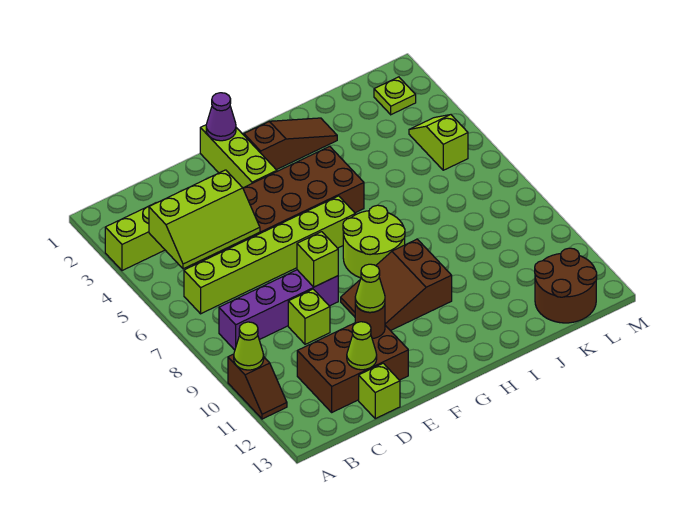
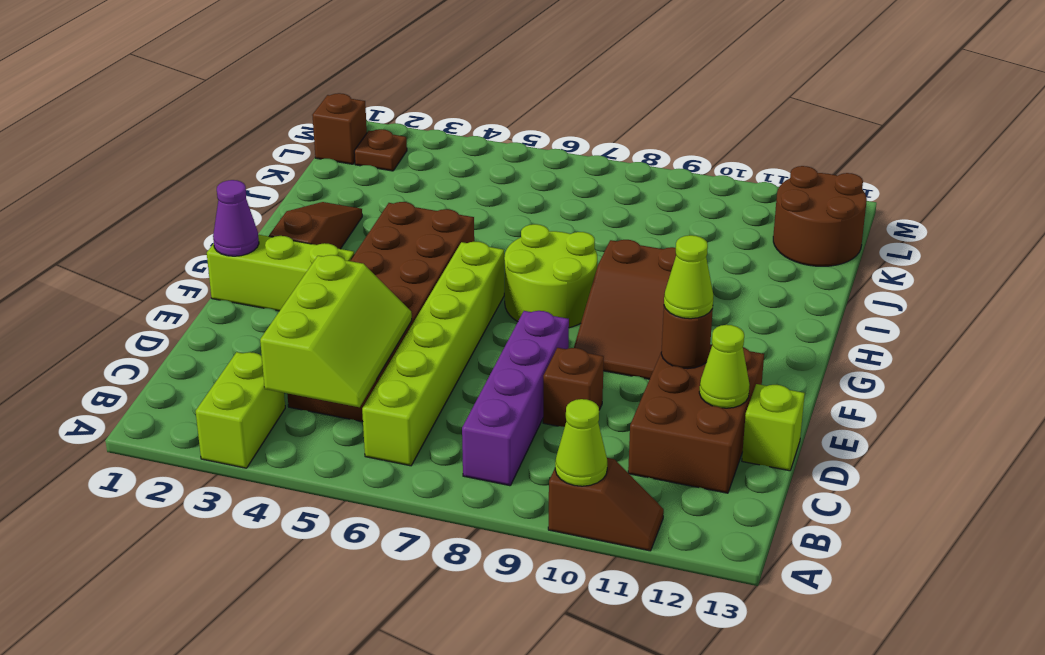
lime brick D9 level 1 -> brown brick D9 level 1
lime brick E8 level 2 -> none
none -> brown brick L1 level 1
lime plate L2 level 1 -> brown plate L2 level 1
lime slope L4:L5 level 1 top 5 -> none

